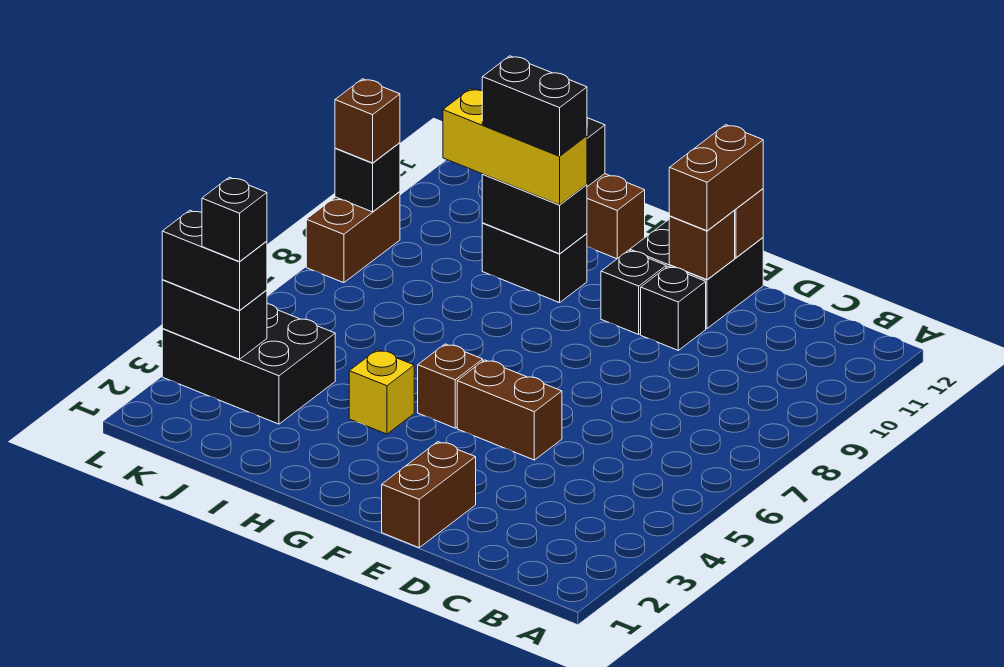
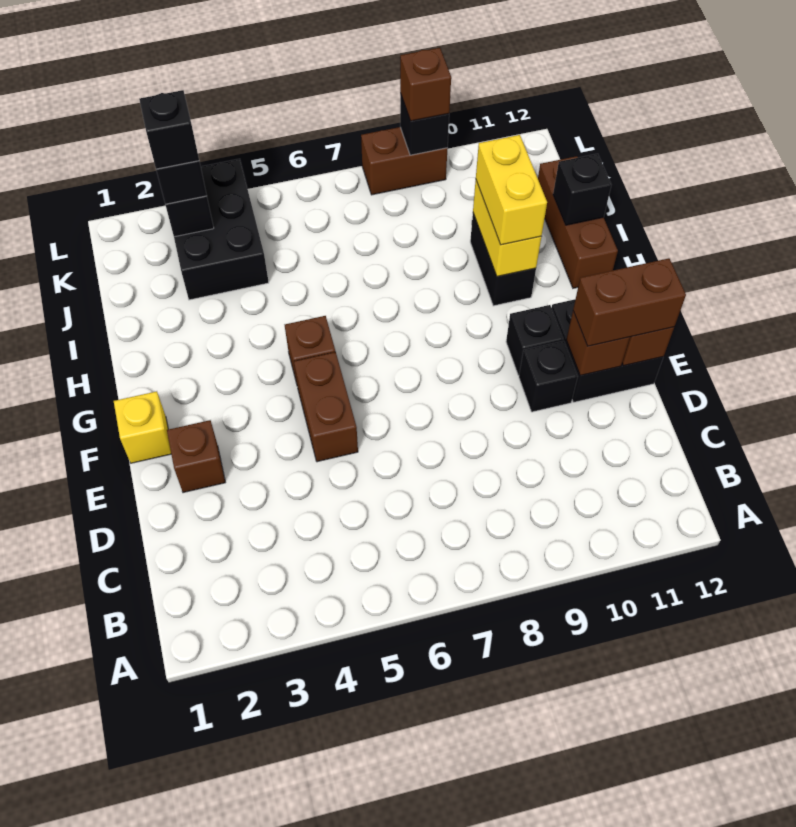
brown brick E1:E2 level 1 -> brown brick E2 level 1
yellow brick H4 level 1 -> yellow brick F1 level 1
black brick H10:I10 level 2 -> yellow brick H10:I10 level 2
yellow brick H10:J10 level 3 -> yellow brick H10:I10 level 3
black brick H10:I10 level 4 -> none

